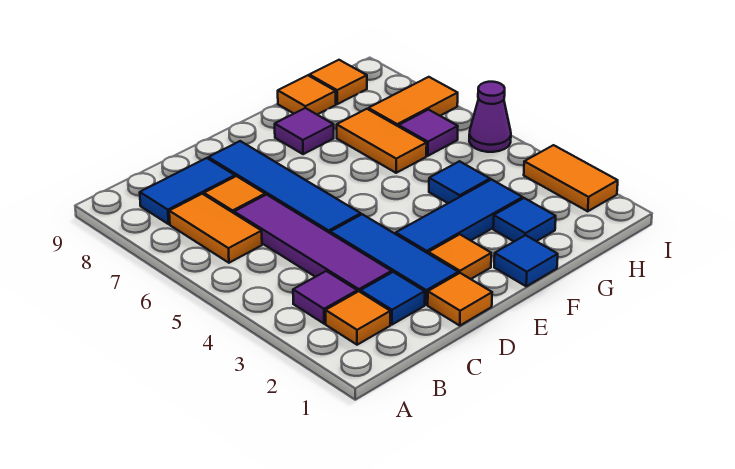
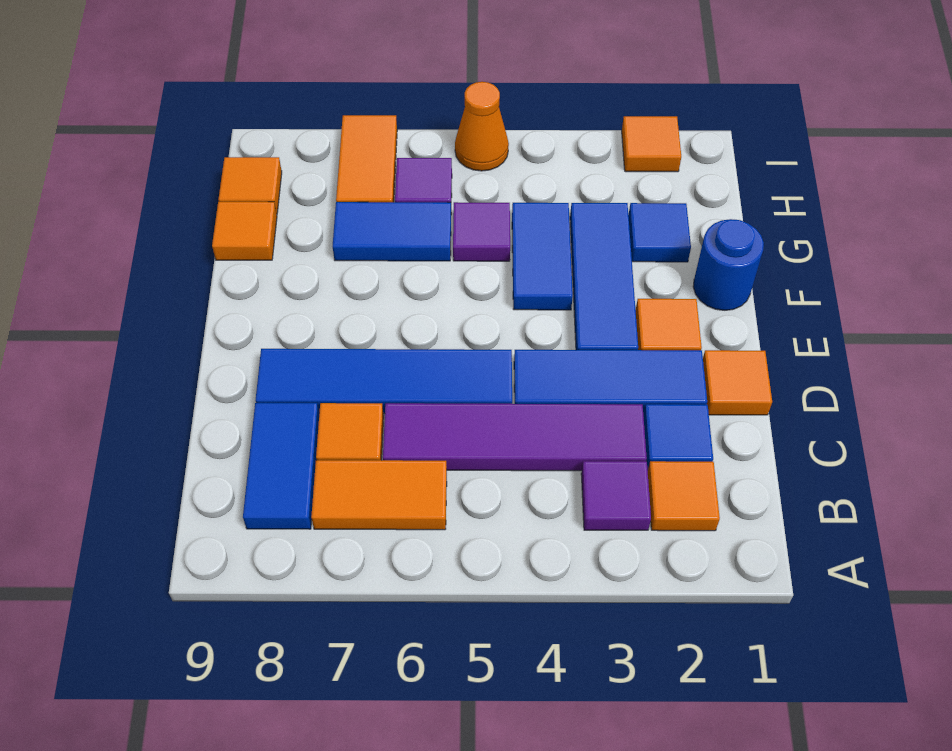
blue tile F1 level 1 -> blue round brick F1 level 1
purple tile F8 level 1 -> purple tile G5 level 1
blue tile G4 level 1 -> blue tile F4:G4 level 1
orange tile G6:G7 level 1 -> blue tile G6:G7 level 1
orange tile I2:I3 level 1 -> orange tile I2 level 1
purple cone I5 level 1 -> orange cone I5 level 1

